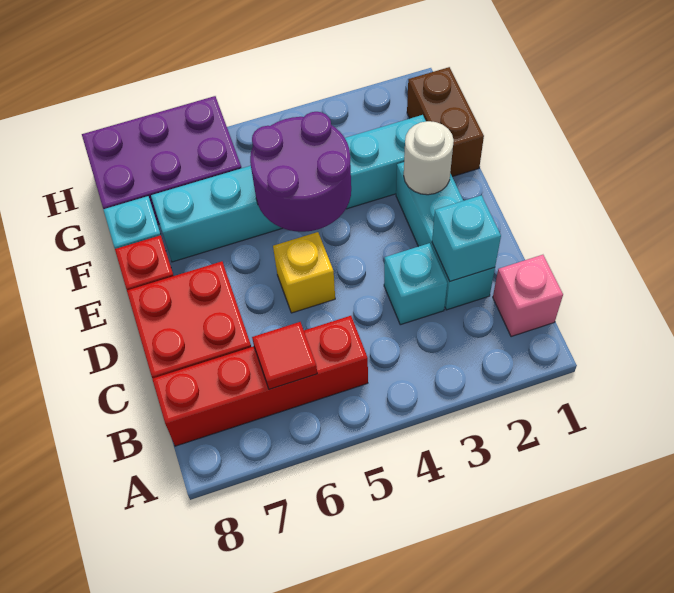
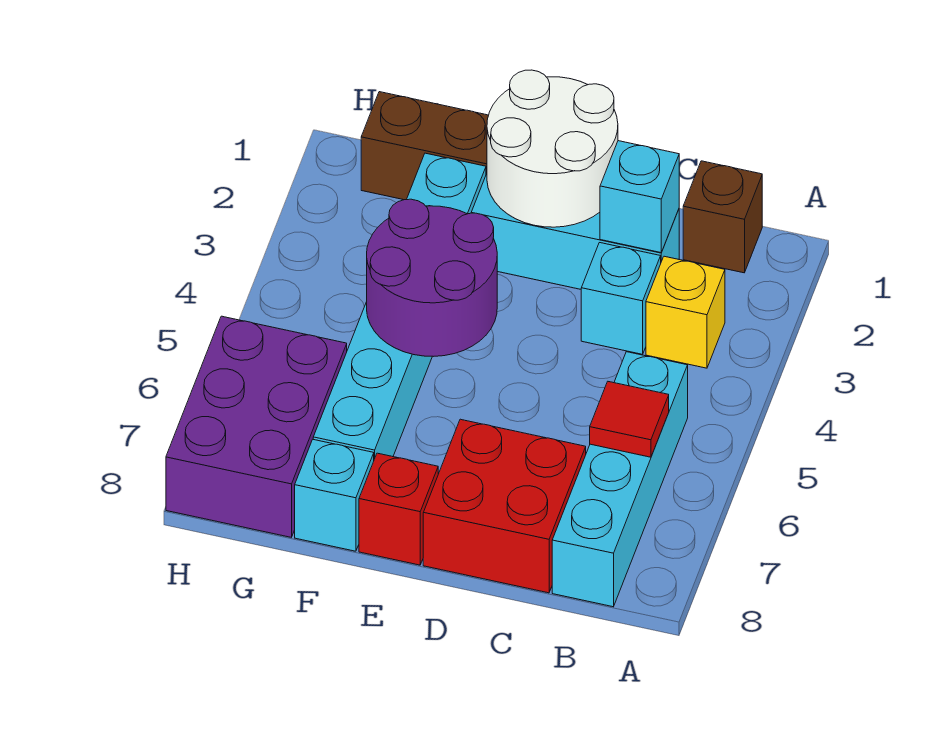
pink brick B1 level 1 -> brown brick B1 level 1
red brick B5:B8 level 1 -> cyan brick B5:B8 level 1
yellow brick D5 level 1 -> yellow brick B3 level 1
white round brick E2 level 2 -> white round brick D1:E2 level 2

